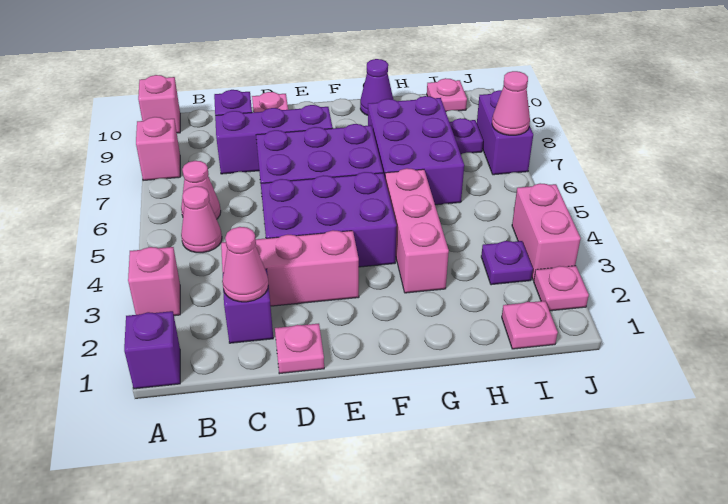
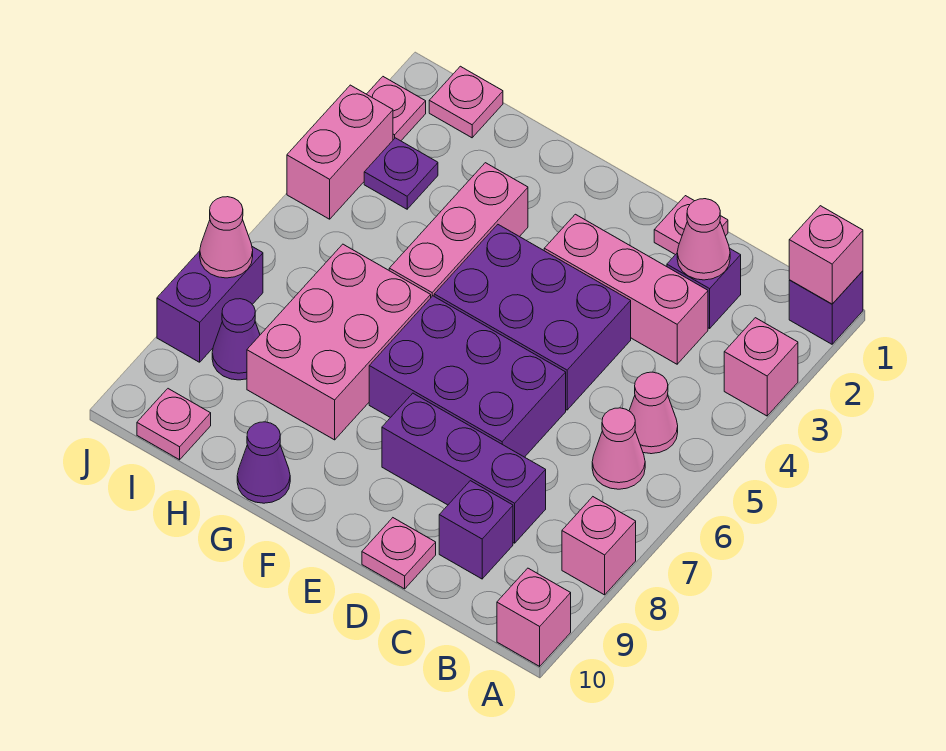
none -> pink brick A1 level 2
purple brick G6:H8 level 1 -> pink brick G6:H8 level 1
purple plate I8 level 1 -> purple cone I8 level 1

